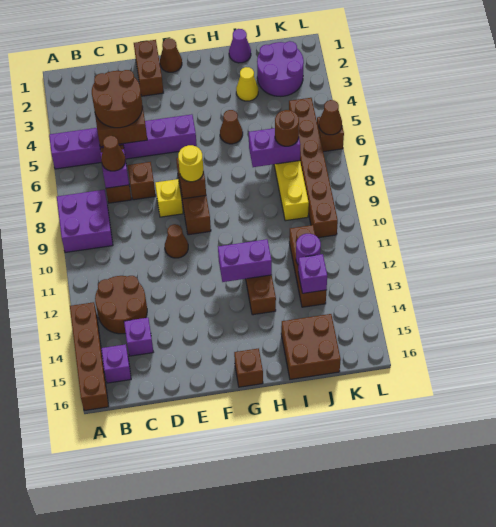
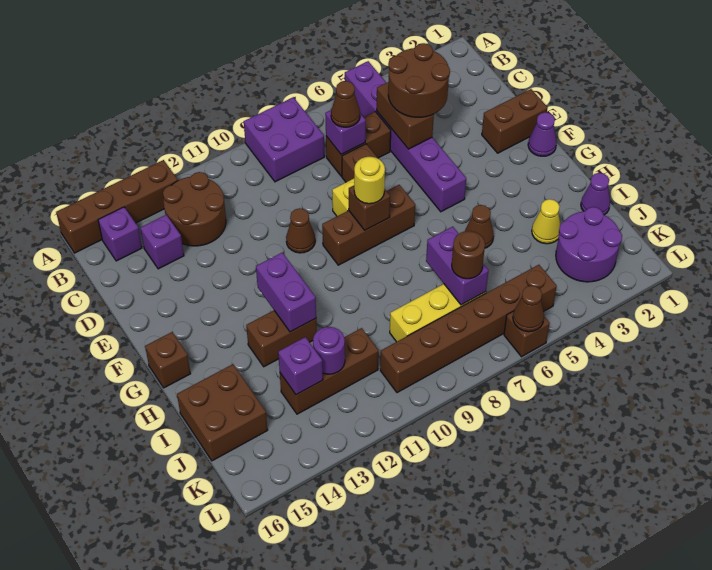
brown cone F1 level 1 -> purple cone F1 level 1

